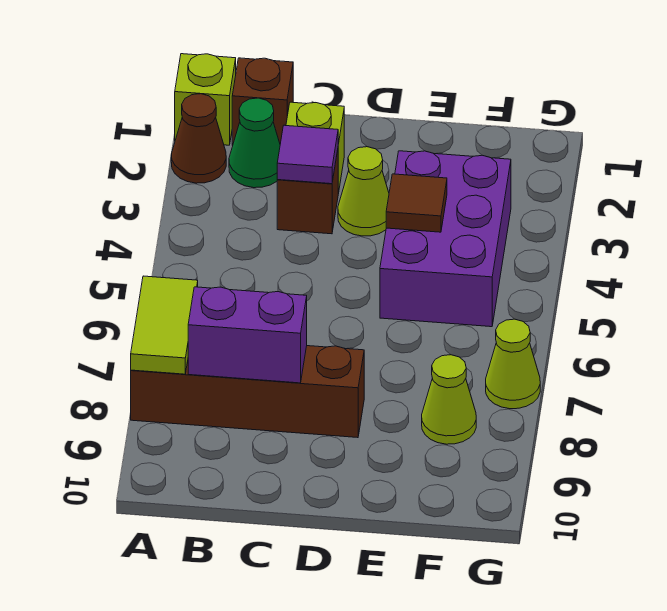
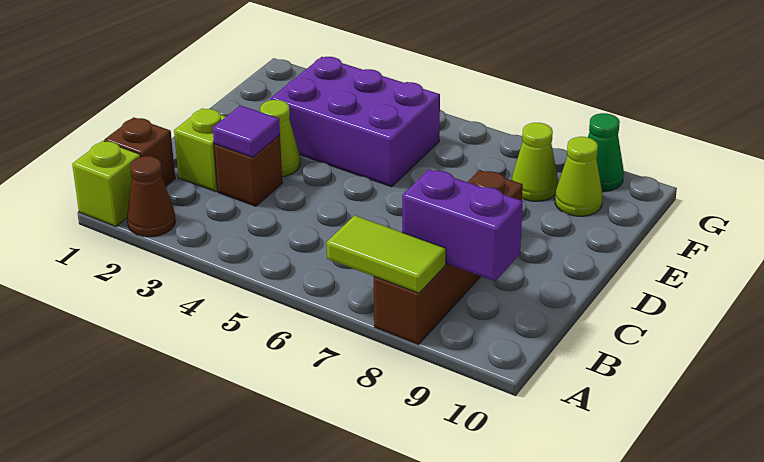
green cone B2 level 1 -> green cone G9 level 1
purple brick B8:C8 level 2 -> purple brick B8:B9 level 2
brown tile E4 level 2 -> none
lime cone G7 level 1 -> lime cone F9 level 1

